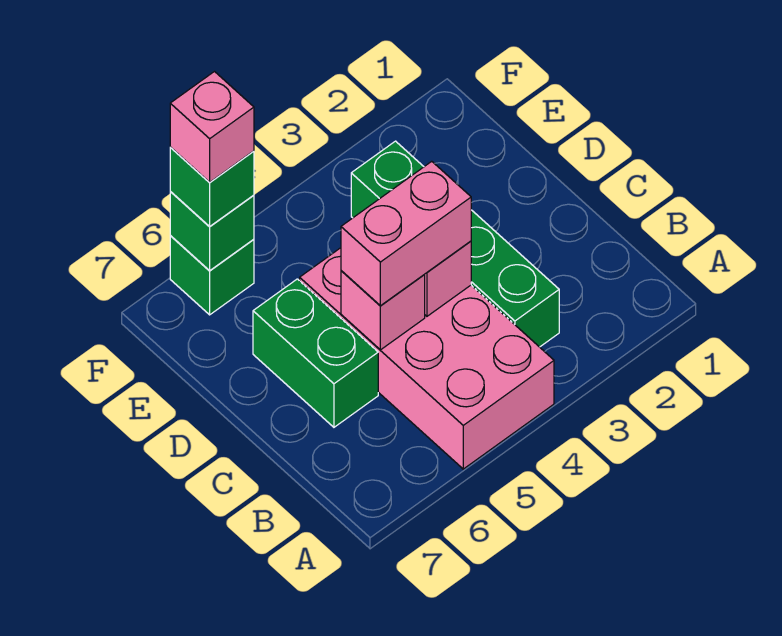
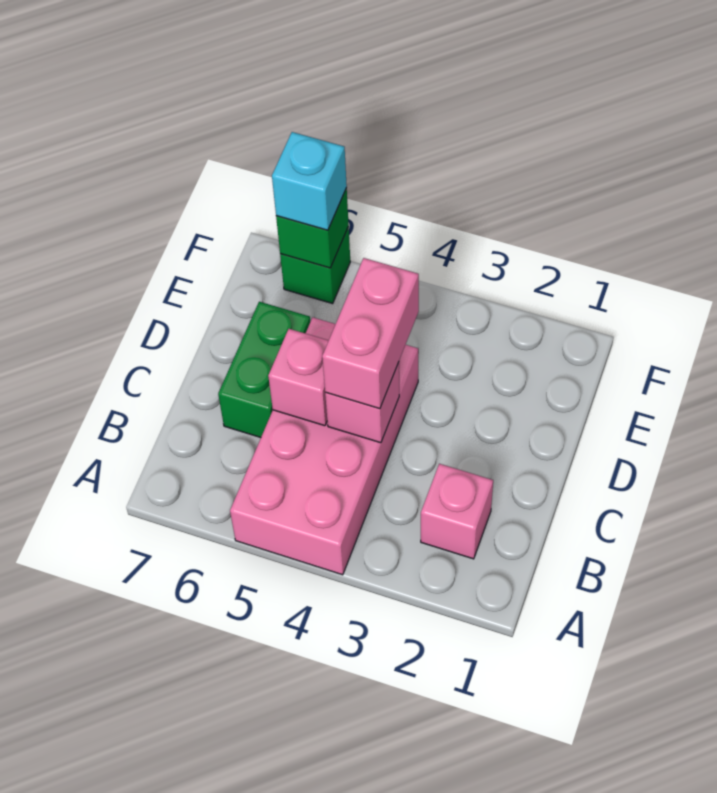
green brick B3:E3 level 1 -> none
pink brick C4:C5 level 3 -> pink brick C4:D4 level 3
green brick F6 level 3 -> cyan brick F6 level 3
pink brick F6 level 4 -> pink brick B2 level 1

